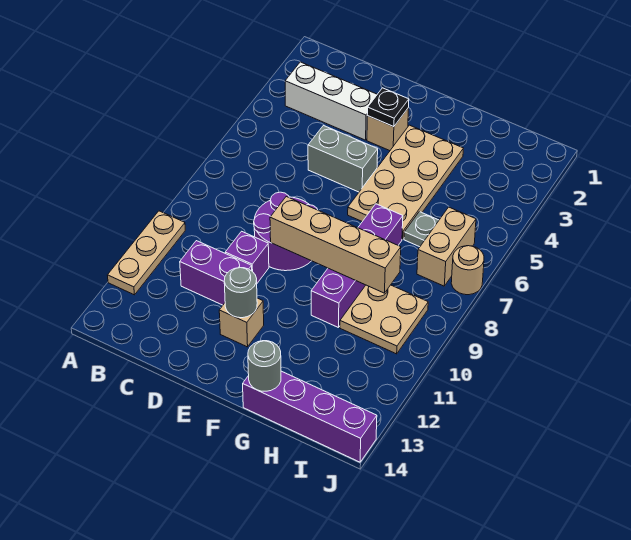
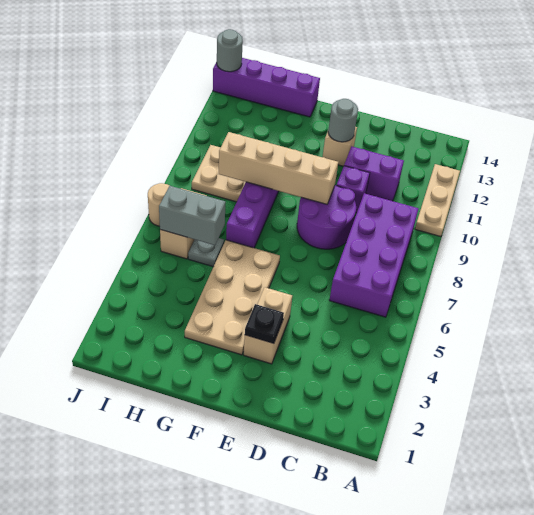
white brick B3:D3 level 1 -> none
none -> purple brick B6:C9 level 1
grey brick D5:E5 level 1 -> grey brick H6:I6 level 2
tan brick E3 level 1 -> tan brick E3:E4 level 1
grey round brick G14 level 2 -> grey round brick J14 level 2

